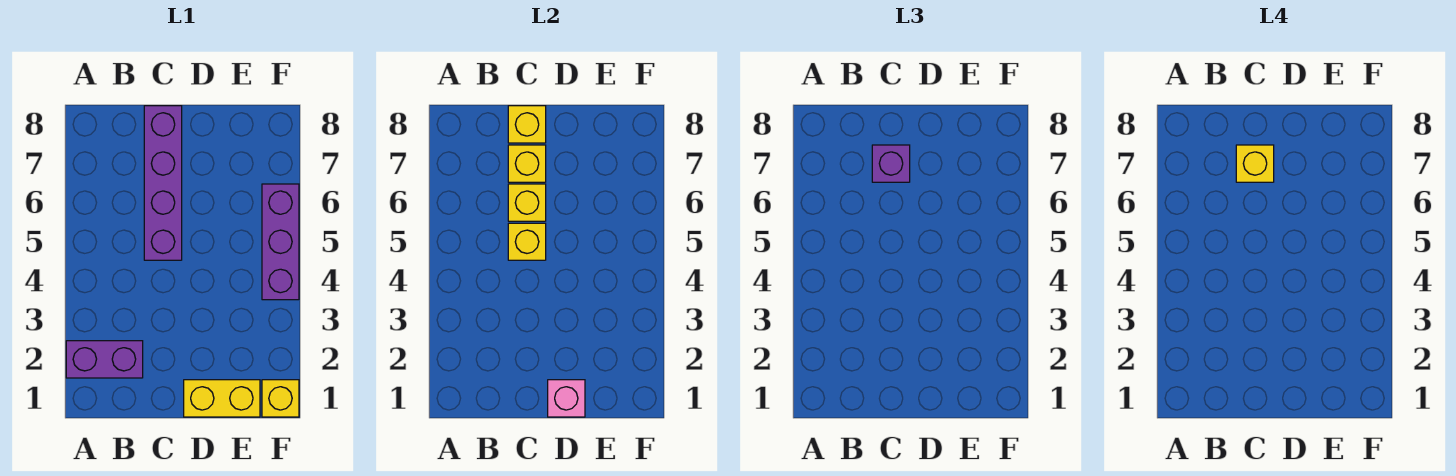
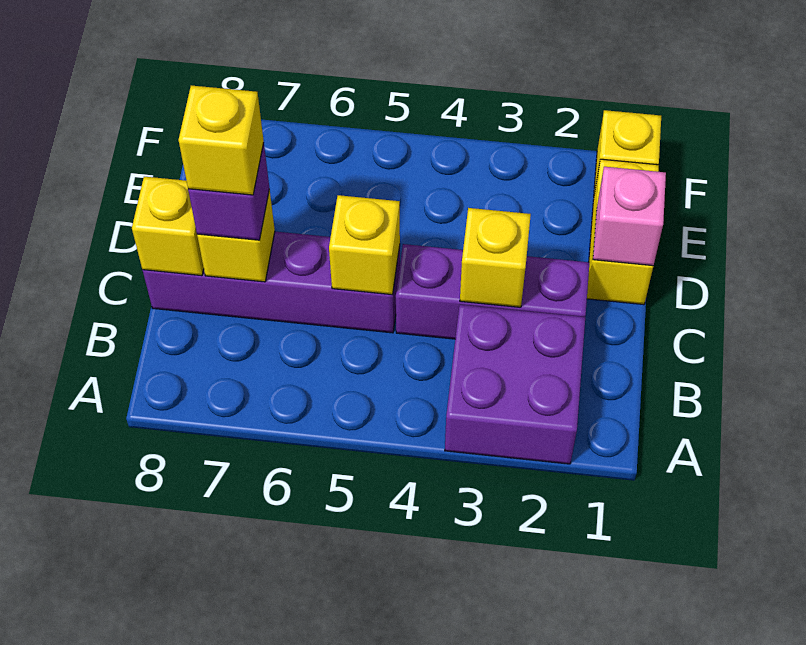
purple brick A2:B2 level 1 -> purple brick A2:B3 level 1
yellow brick C6 level 2 -> yellow brick C3 level 2
purple brick F4:F6 level 1 -> purple brick C2:C4 level 1

